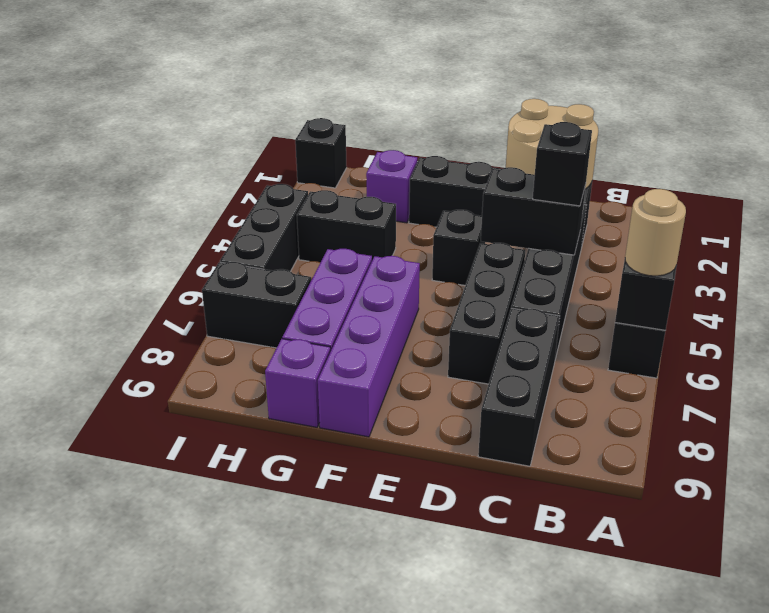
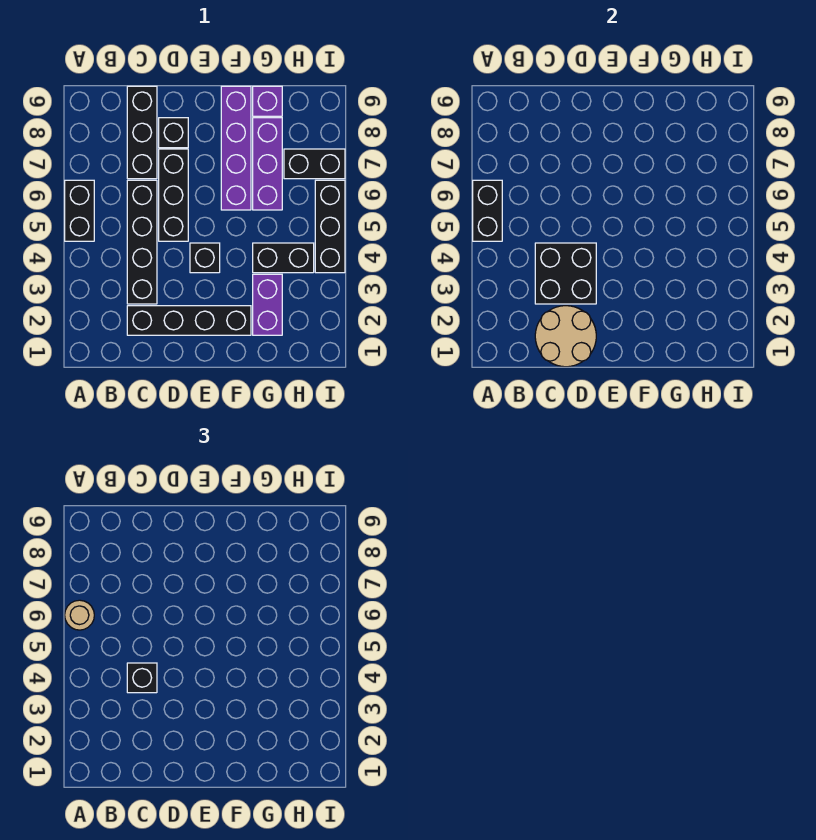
black brick C4:D4 level 2 -> black brick C3:D4 level 2
purple brick G2 level 1 -> purple brick G2:G3 level 1
black brick I1 level 1 -> black brick D8 level 1

